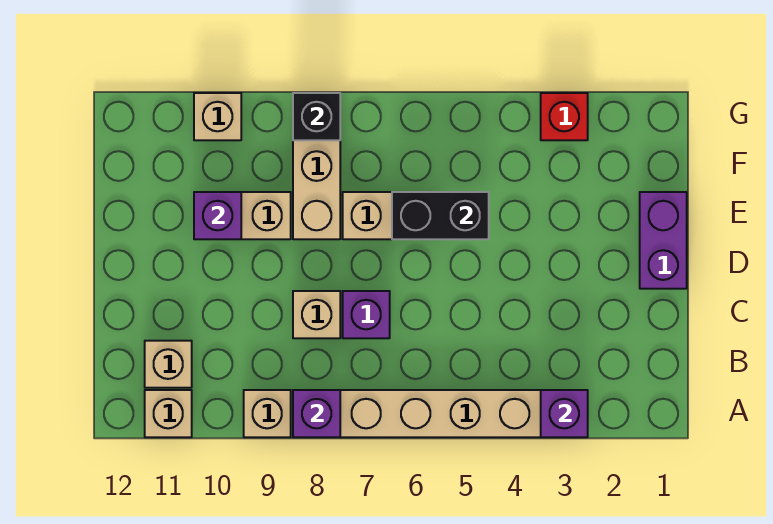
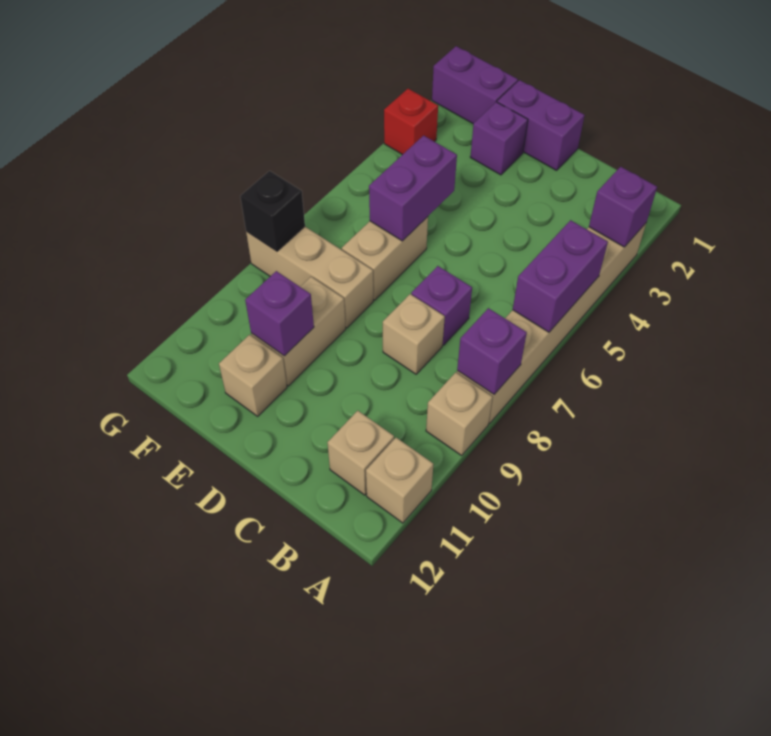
none -> purple brick A5:A6 level 2
none -> purple brick E2 level 1
black brick E5:E6 level 2 -> purple brick E5:E6 level 2
none -> purple brick F1:G1 level 1
tan brick G10 level 1 -> tan brick E11 level 1

